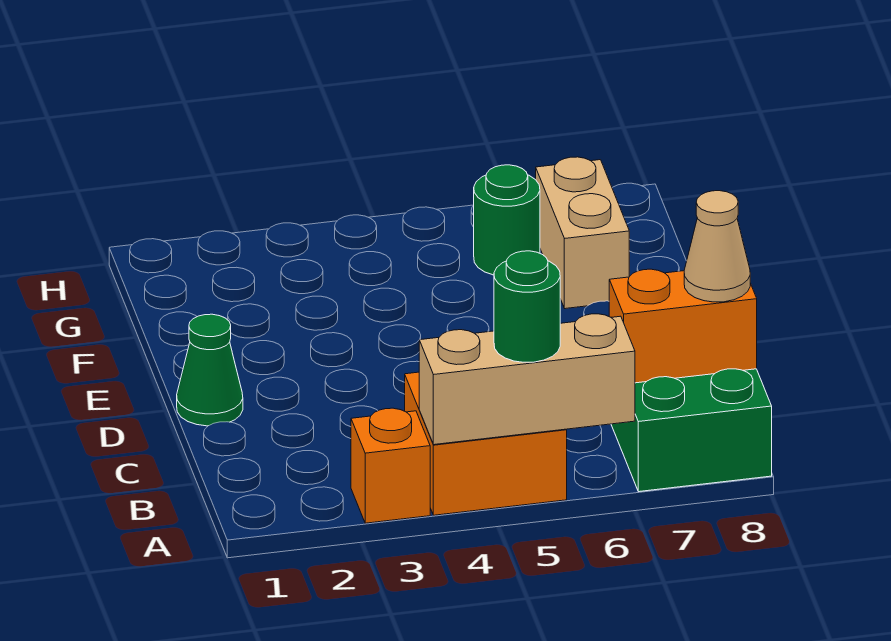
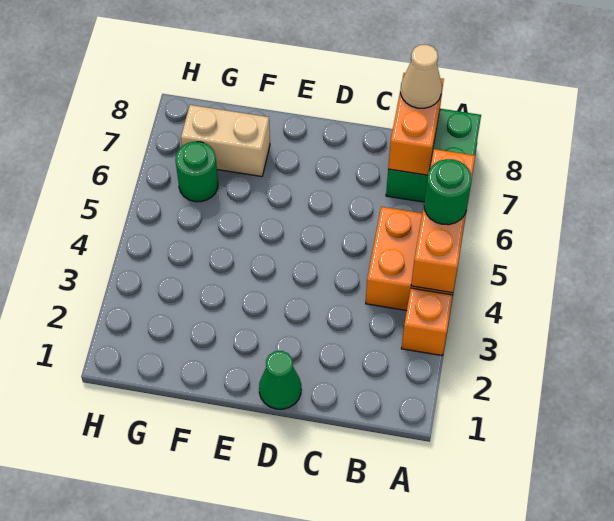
tan brick A4:A6 level 2 -> orange brick A4:A6 level 2

